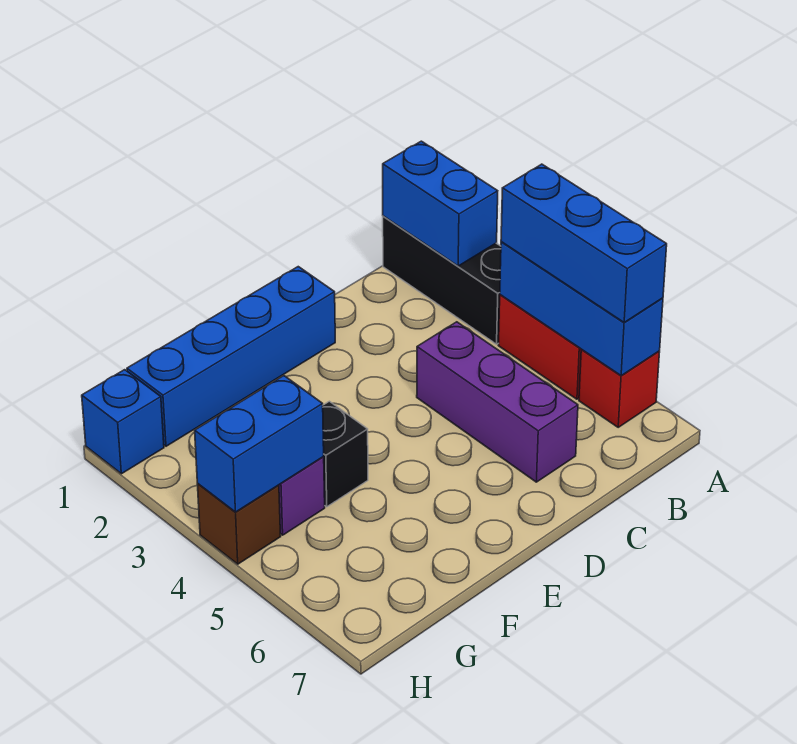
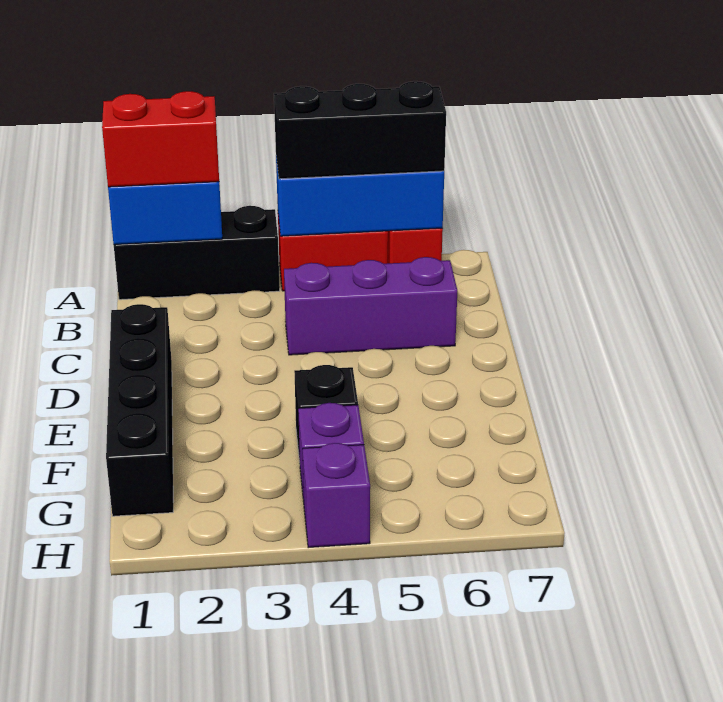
none -> red brick A1:A2 level 3
blue brick A4:A6 level 3 -> black brick A4:A6 level 3
blue brick D1:G1 level 1 -> black brick D1:G1 level 1
blue brick G4:H4 level 2 -> none
blue brick H1 level 1 -> none
brown brick H4 level 1 -> purple brick H4 level 1

